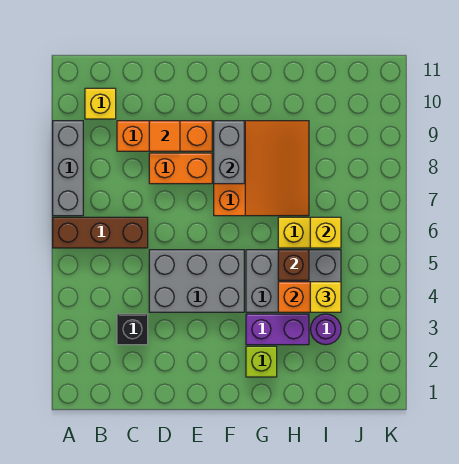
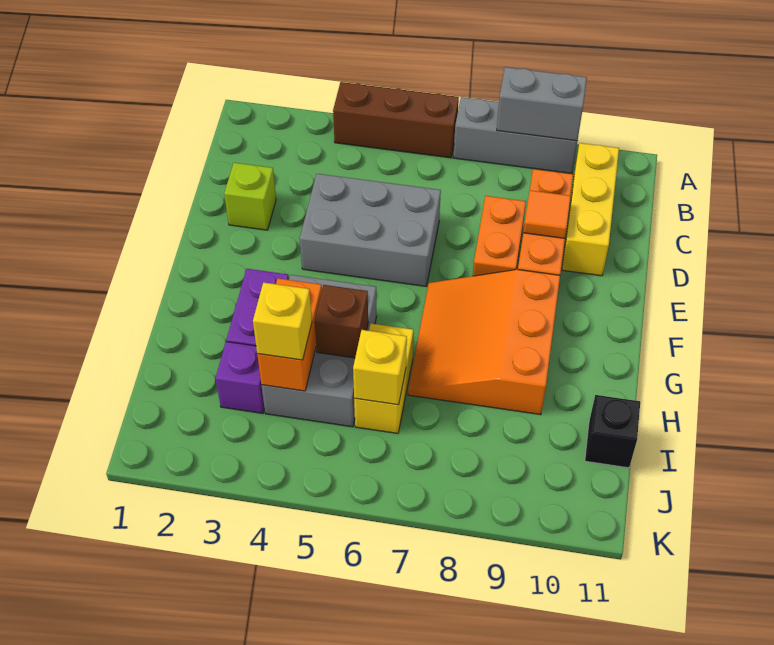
brown brick A6:C6 level 1 -> brown brick A4:A6 level 1
yellow brick B10 level 1 -> yellow brick B10:D10 level 1
black brick C3 level 1 -> black brick I11 level 1
grey brick D4:F5 level 1 -> grey brick D4:E6 level 1
orange slope F7:H9 level 1 top F -> orange slope F7:H9 level 1 top 9
grey brick F8:F9 level 2 -> grey brick A8:A9 level 2
lime brick G2 level 1 -> lime brick D2 level 1
purple round brick I3 level 1 -> purple brick I3 level 1

